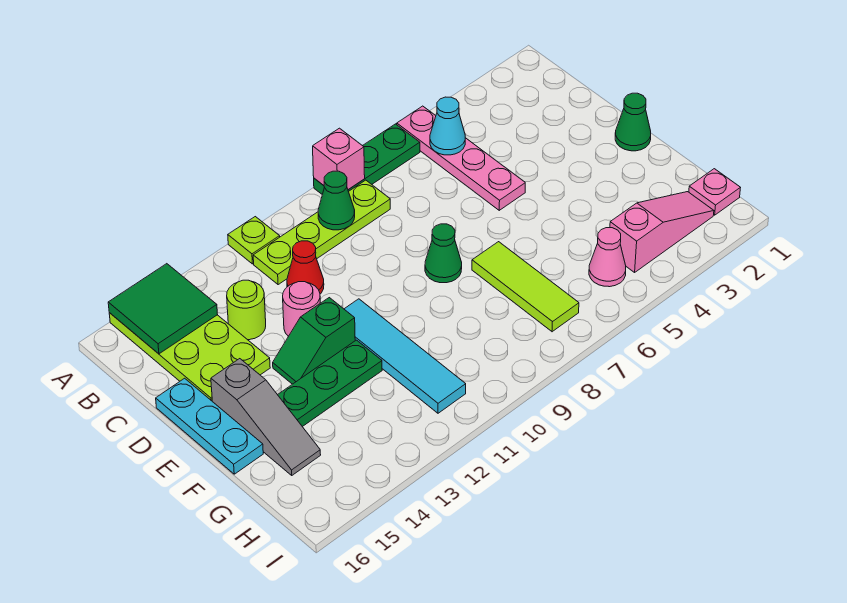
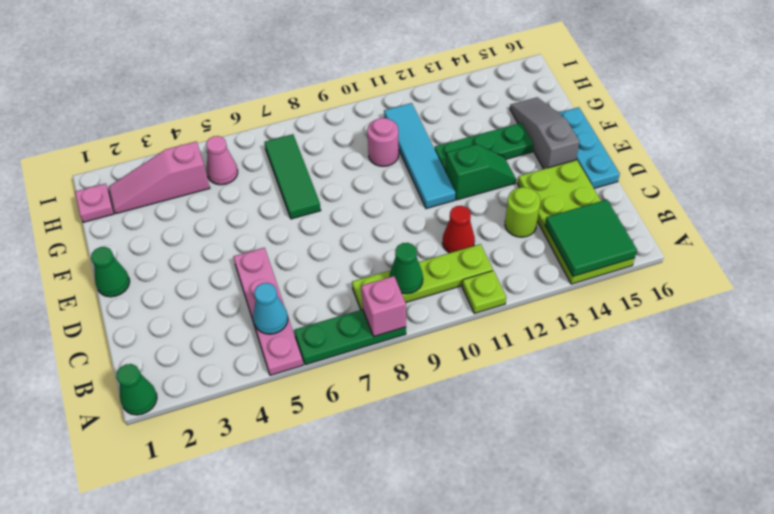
pink round brick D12 level 1 -> pink round brick G10 level 1
green cone E8 level 1 -> green cone A1 level 1
lime tile F7:H7 level 1 -> green tile F7:H7 level 1

